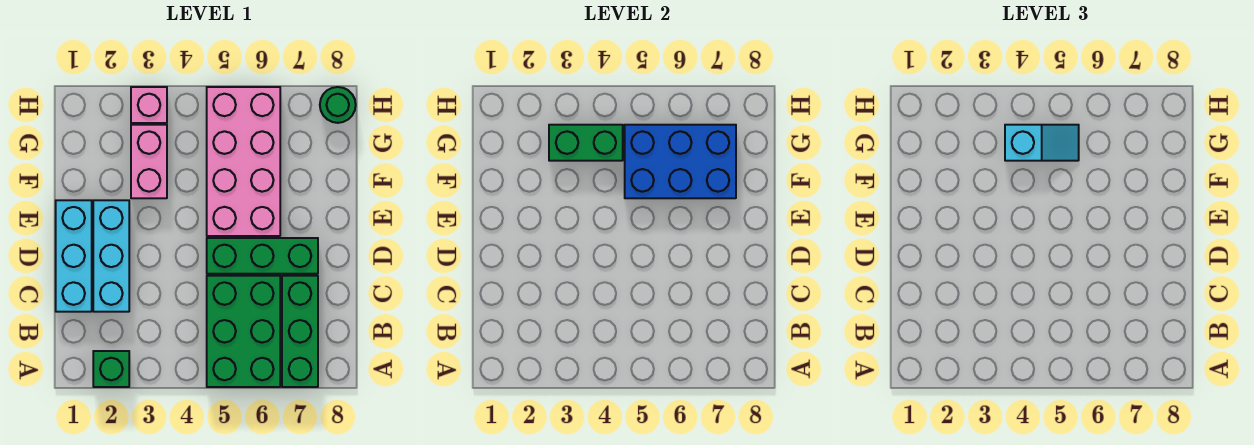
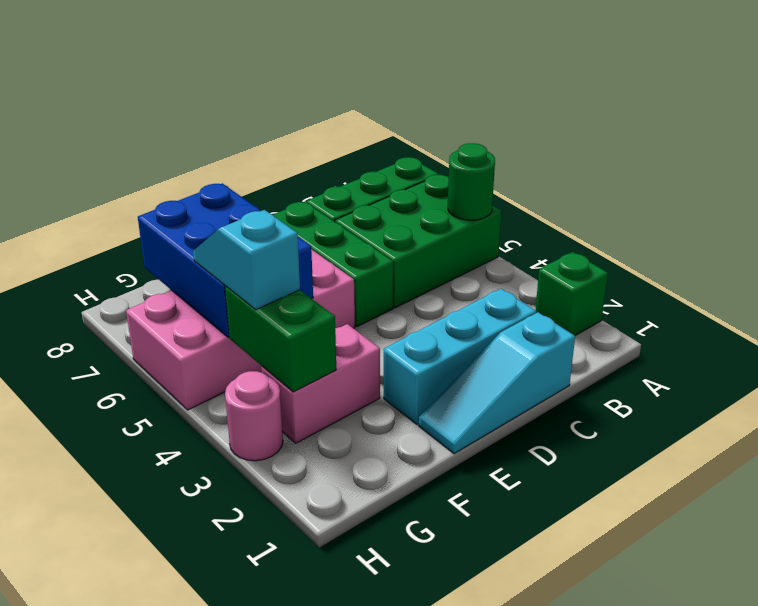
cyan brick C1:E1 level 1 -> cyan slope C1:E1 level 1 top C
pink brick H3 level 1 -> pink round brick H3 level 1
green round brick H8 level 1 -> green round brick A5 level 2

